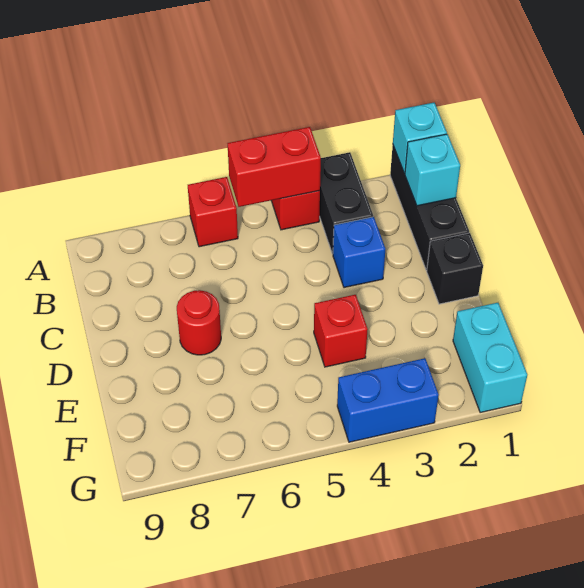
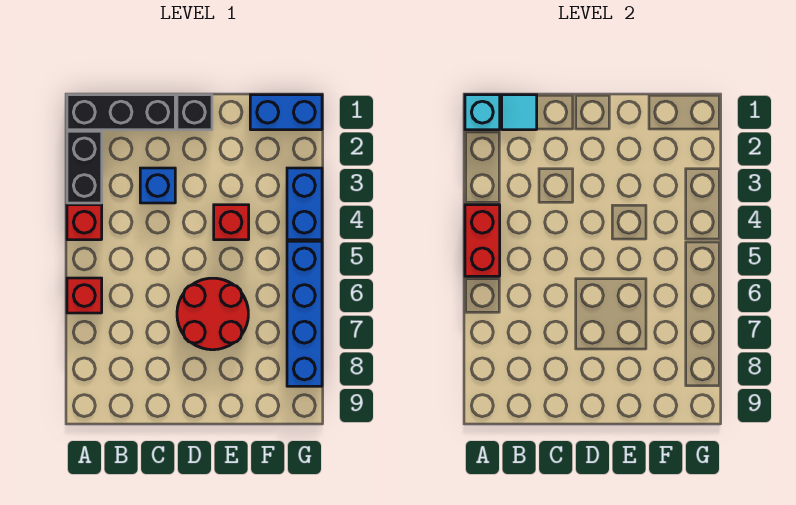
black brick A3:B3 level 1 -> black brick A2:A3 level 1
cyan brick B1 level 2 -> cyan tile B1 level 2
red round brick D7 level 1 -> red round brick D6:E7 level 1
cyan brick F1:G1 level 1 -> blue brick F1:G1 level 1
none -> blue brick G5:G8 level 1

